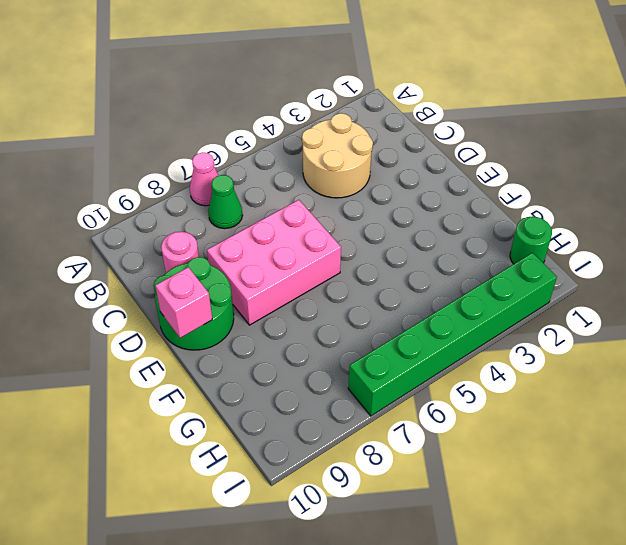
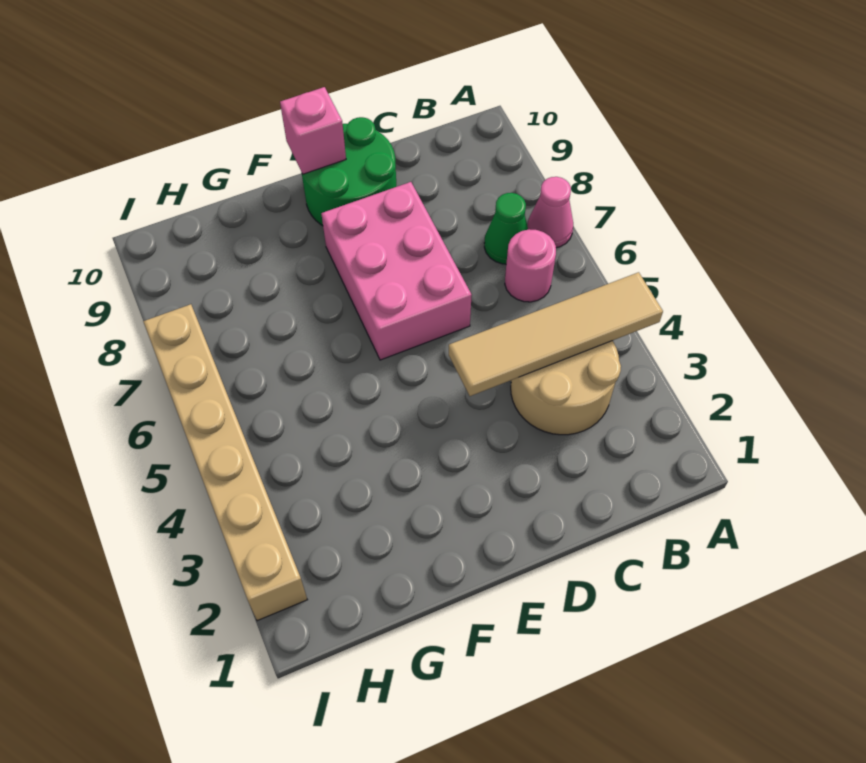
none -> tan tile A4:D4 level 2
pink round brick C9 level 1 -> pink round brick B6 level 1
green round brick H1 level 1 -> none
green brick I2:I7 level 1 -> tan brick I2:I7 level 1

